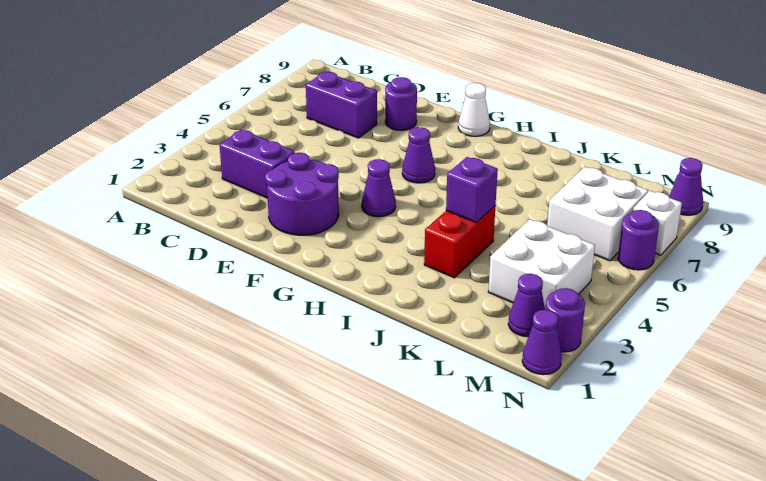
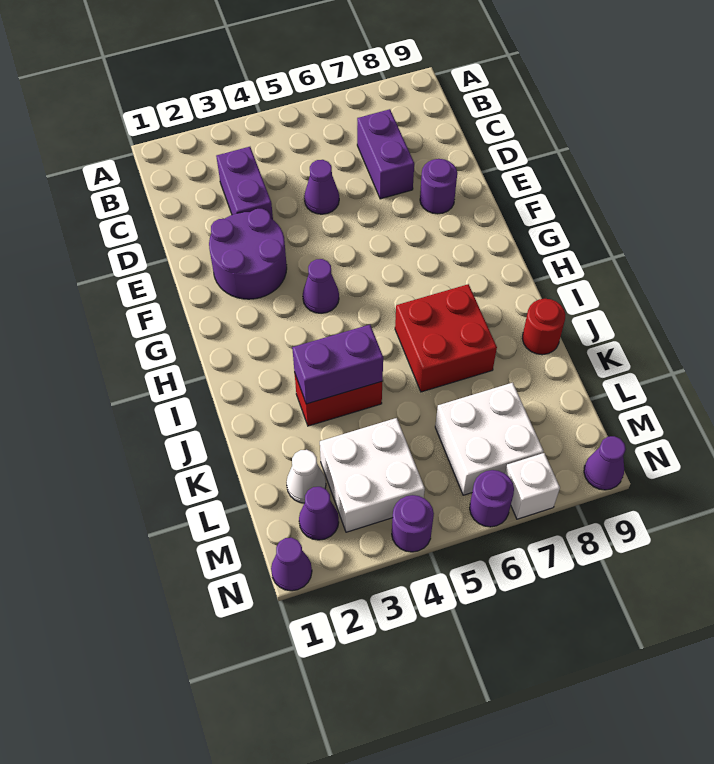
purple cone G6 level 1 -> purple cone D5 level 1
white cone G9 level 1 -> white cone L2 level 1
none -> red brick I6:J7 level 1
purple brick J4 level 2 -> purple brick J3:J4 level 2
none -> red round brick J9 level 1
purple round brick N2 level 1 -> purple round brick N4 level 1

